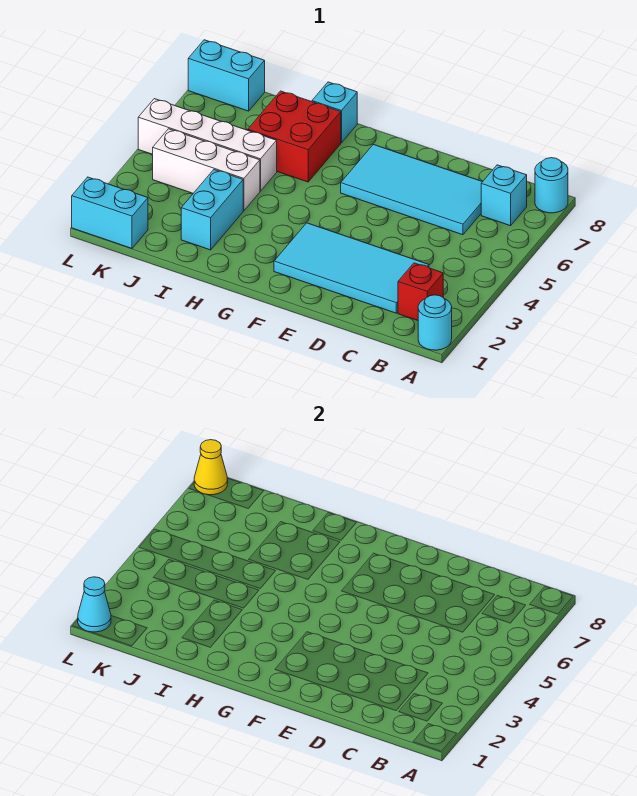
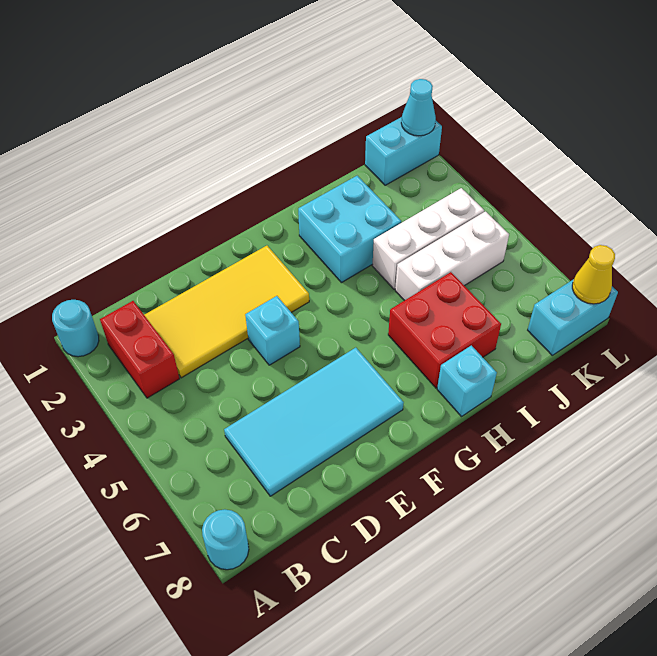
red brick B2 level 1 -> red brick B2:B3 level 1
cyan brick B7 level 1 -> cyan brick E4 level 1
cyan tile C2:F3 level 1 -> yellow tile C2:F3 level 1
cyan brick I2:I3 level 1 -> cyan brick H2:I3 level 1
white brick I5:L5 level 1 -> white brick I5:K5 level 1

